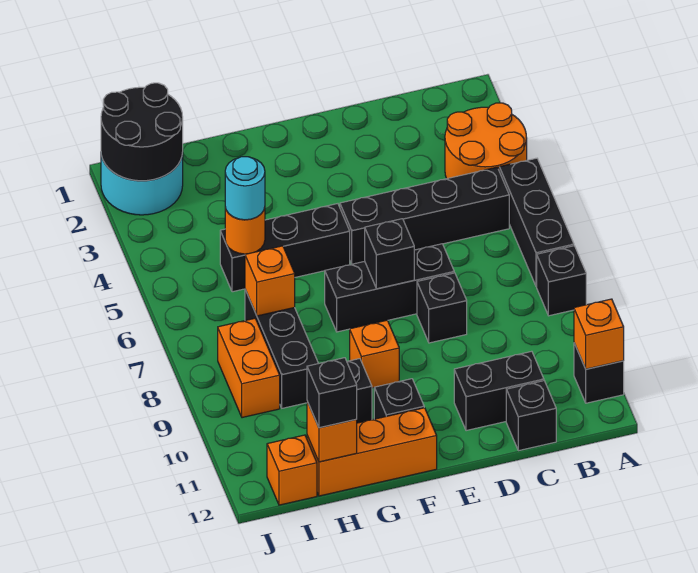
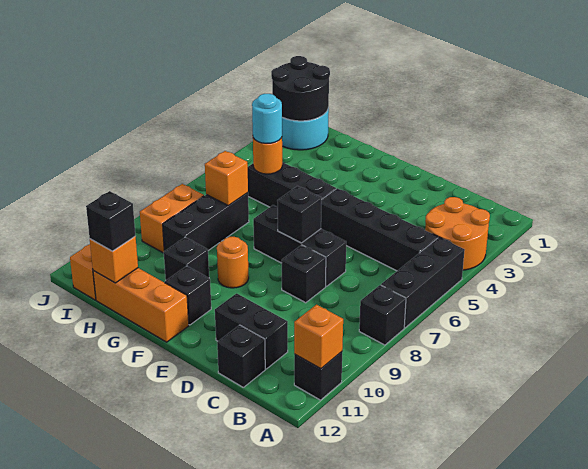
orange brick F9 level 1 -> orange round brick F9 level 1

